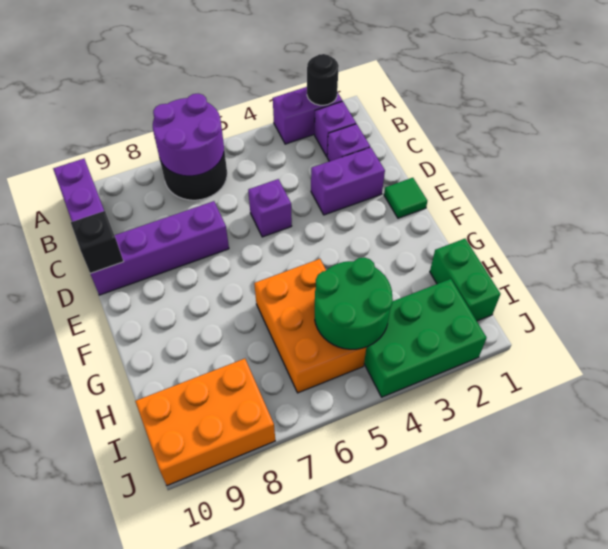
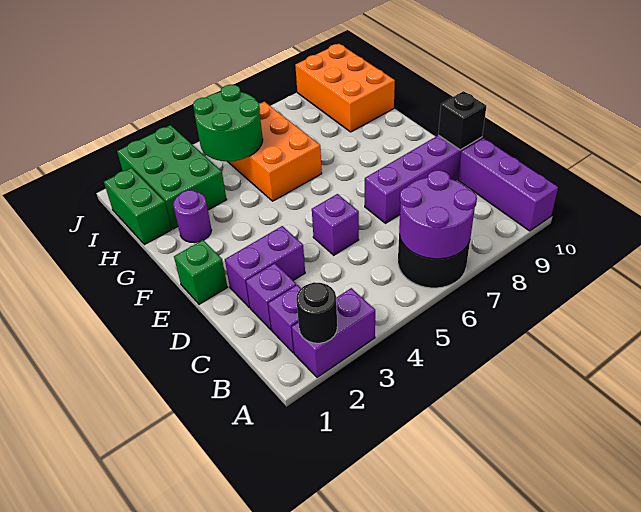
green tile E1 level 1 -> green brick E1 level 1
none -> purple round brick G2 level 1
green brick I2:J4 level 1 -> green brick H2:J3 level 1
orange brick I8:J10 level 1 -> orange brick H9:J10 level 1

